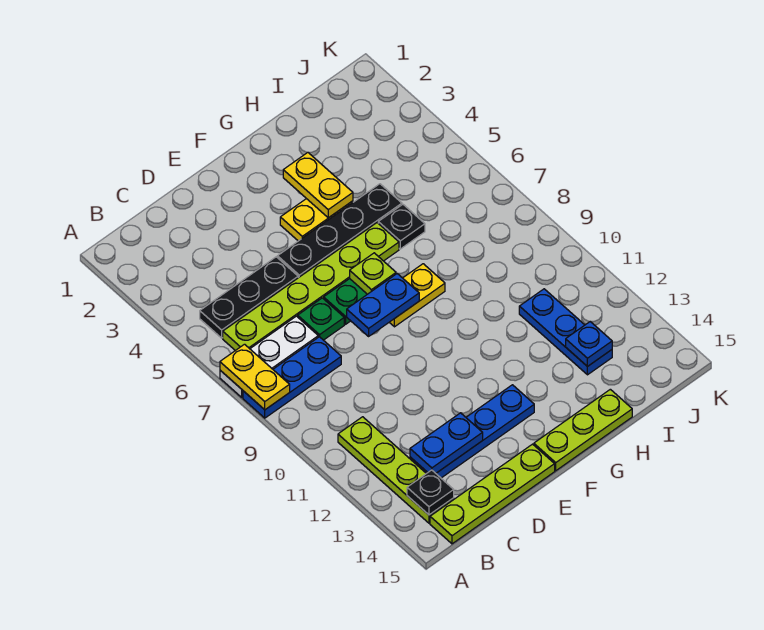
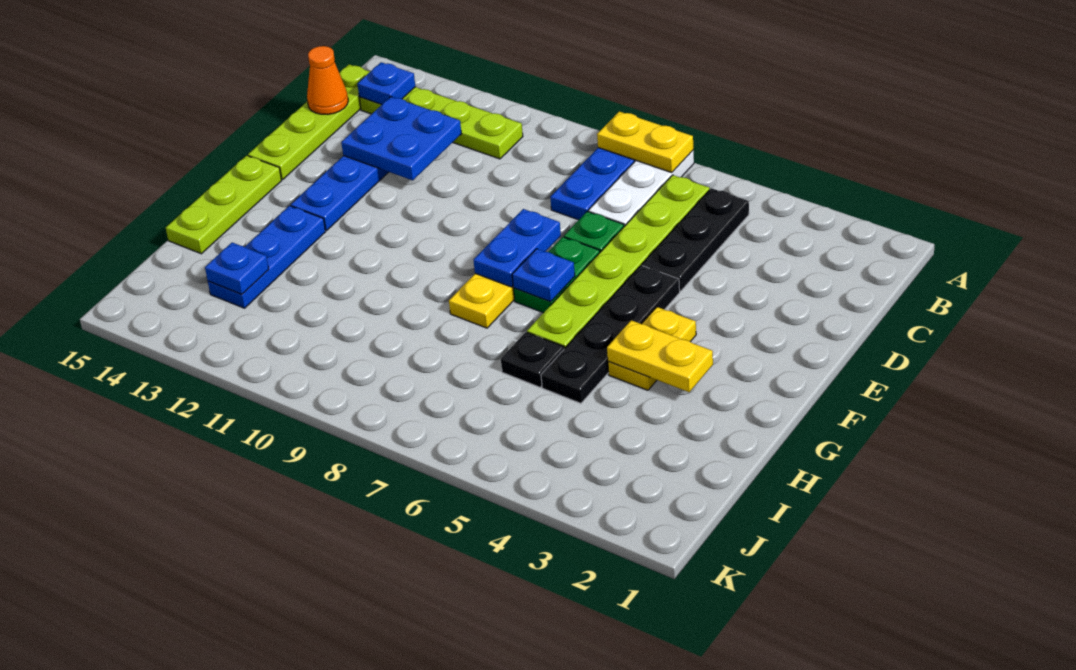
black plate B14 level 2 -> blue plate B14 level 2
blue plate C13:D13 level 2 -> blue plate C12:D13 level 2
none -> orange cone C15 level 2
lime plate F7 level 2 -> blue plate F7 level 2
blue plate I11:I13 level 1 -> blue plate G13:I13 level 1

